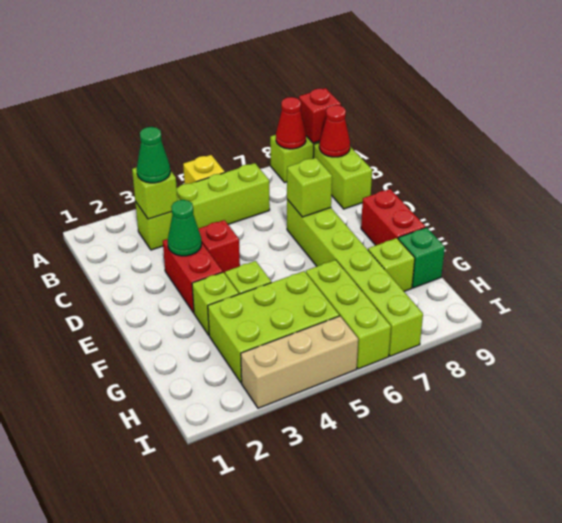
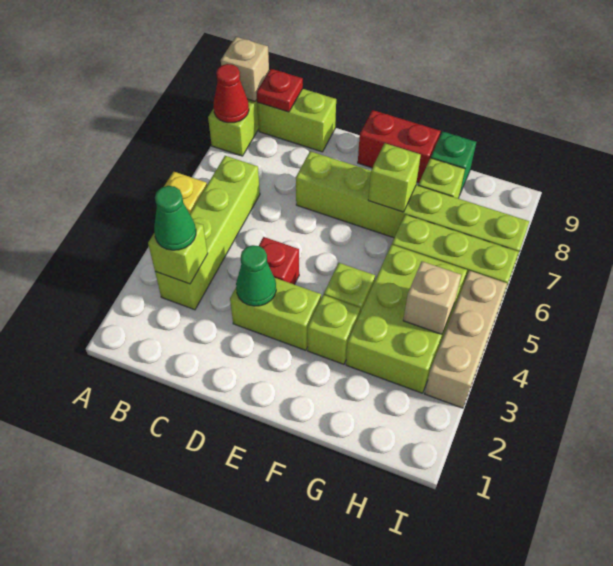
red brick A9 level 2 -> tan brick A9 level 2
red cone B9 level 2 -> red plate B9 level 2
red brick D3:E3 level 1 -> lime brick D3:E3 level 1
lime brick D7 level 2 -> lime brick F7 level 2
none -> tan brick H4 level 2

